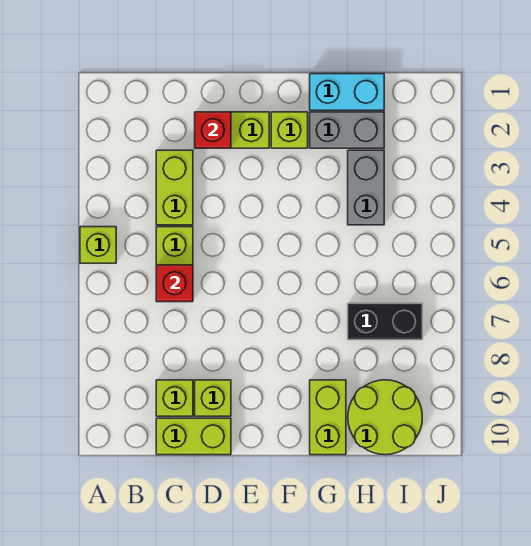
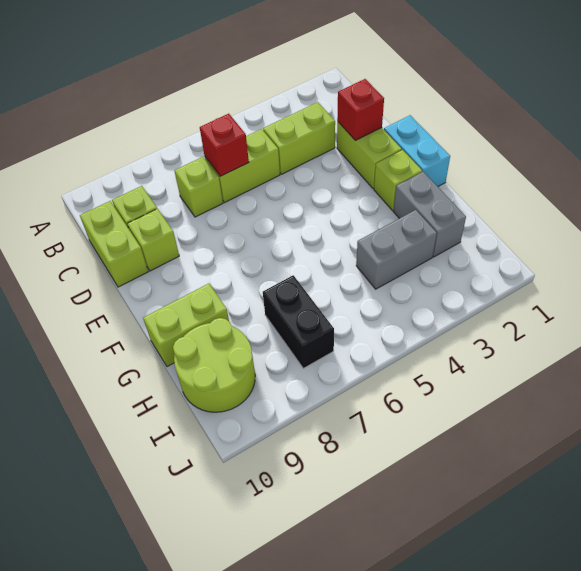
lime brick A5 level 1 -> lime brick C7 level 1
cyan brick G1:H1 level 1 -> cyan brick E1:F1 level 1

